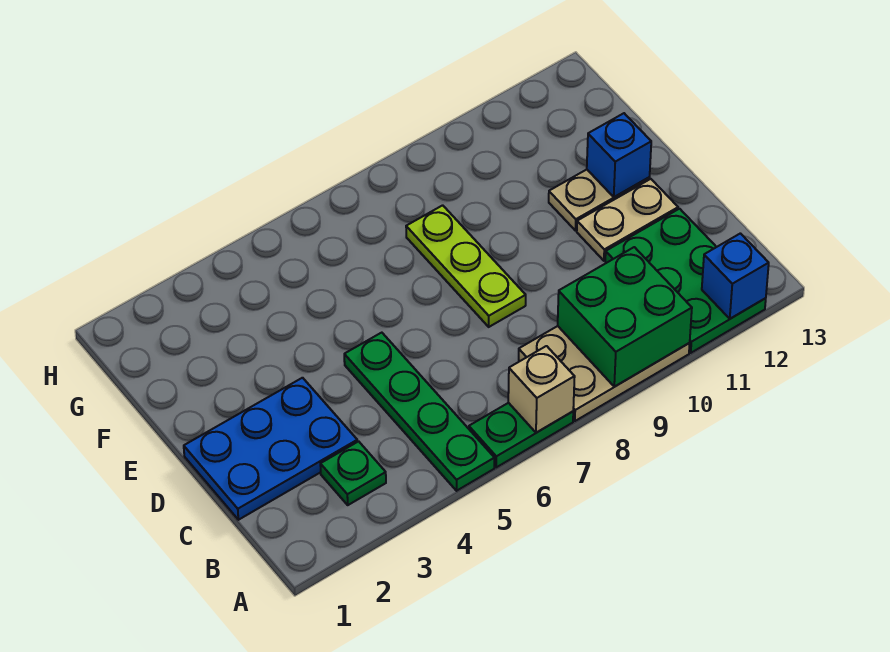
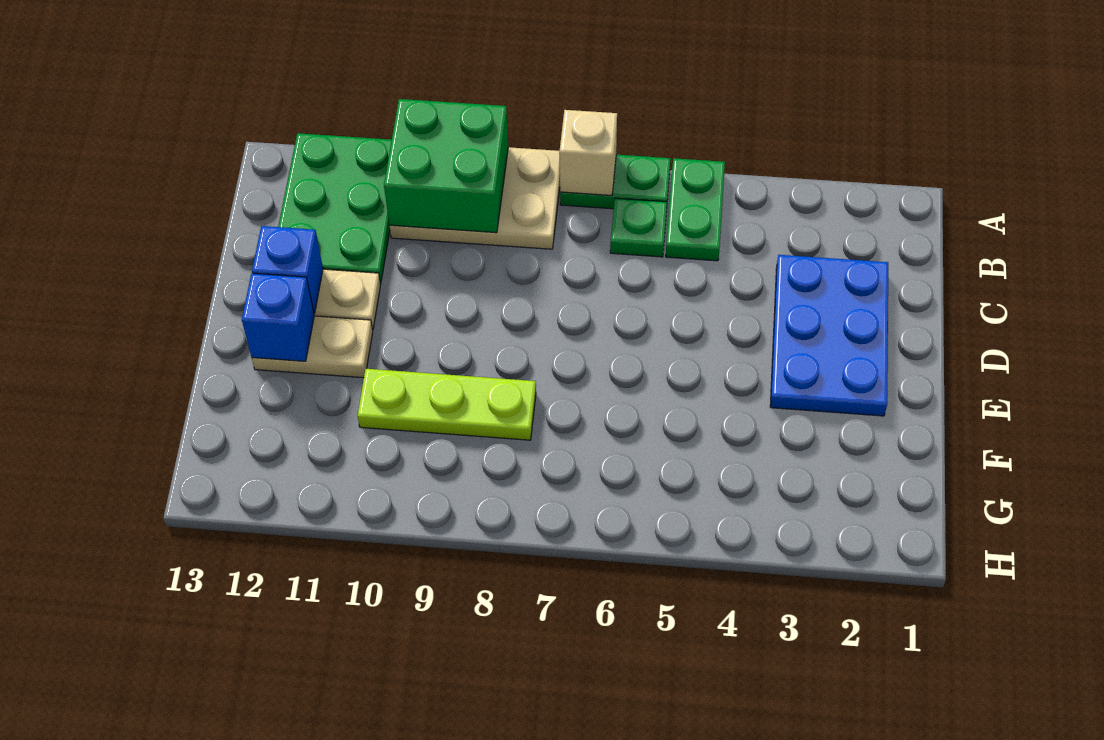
green plate A5:D5 level 1 -> green plate A5:B5 level 1
blue brick A12 level 2 -> blue brick D12 level 2
green plate B3 level 1 -> green plate B6 level 1
blue plate C1:D3 level 1 -> blue plate C2:E3 level 1
lime plate D8:F8 level 1 -> lime plate F8:F10 level 1

